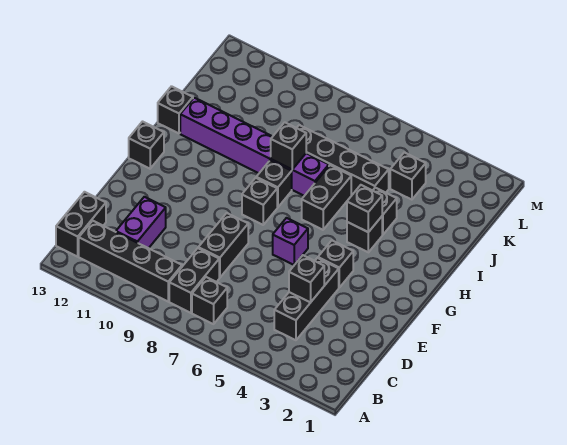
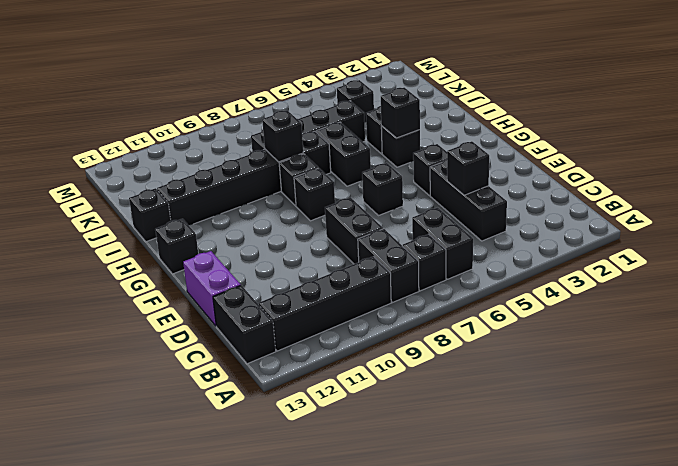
none -> black brick B6:C6 level 1
purple brick C11:D11 level 1 -> purple brick D13:E13 level 1
purple brick F6 level 1 -> black brick F6 level 1
purple brick I7:I12 level 1 -> black brick I7:I12 level 1

